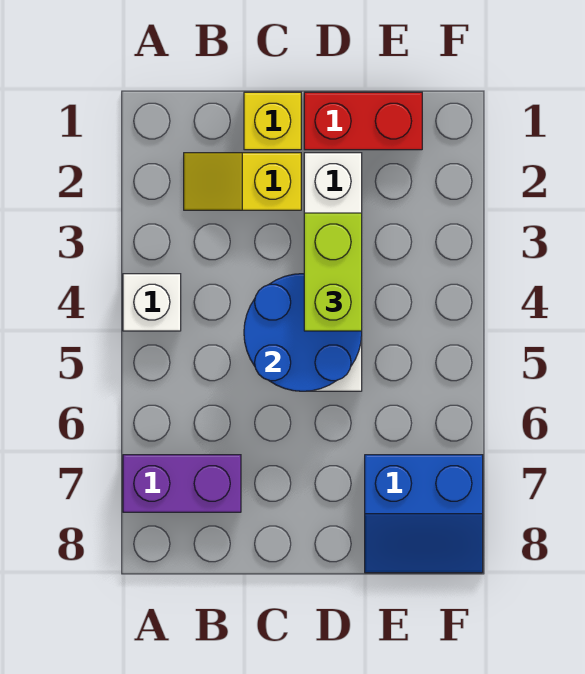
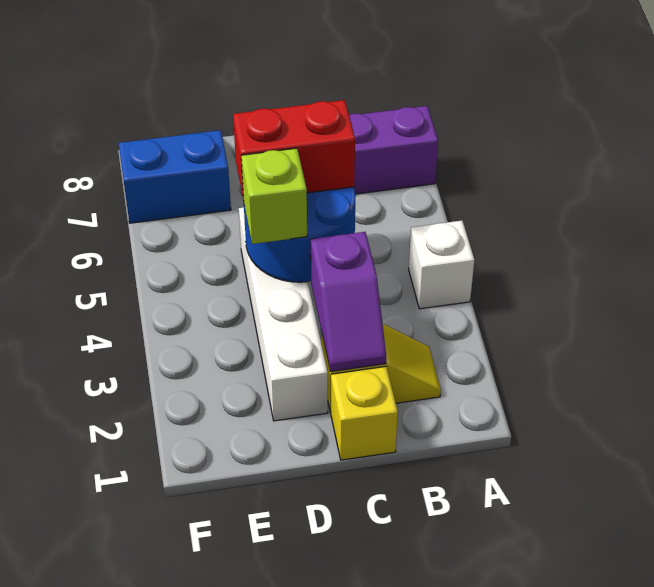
none -> purple slope C2:C3 level 2 top 3
red brick D1:E1 level 1 -> red brick C5:D5 level 3
lime brick D3:D4 level 3 -> lime brick D4 level 3

